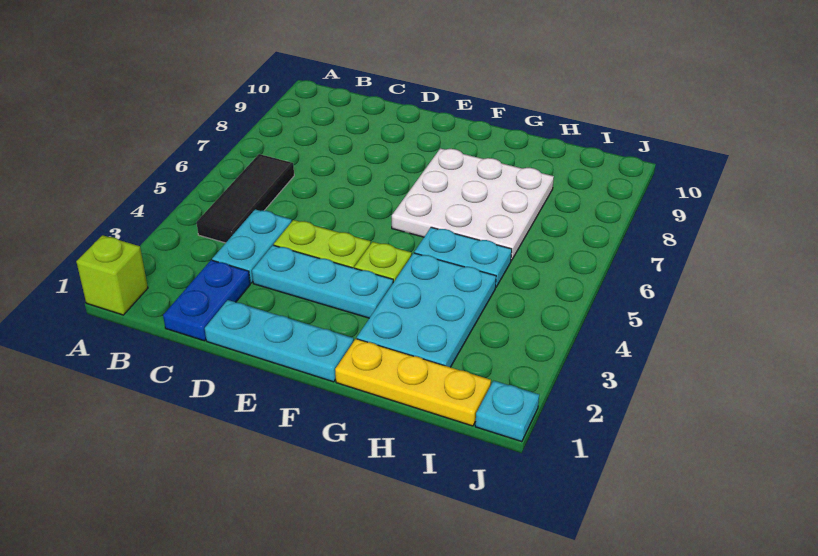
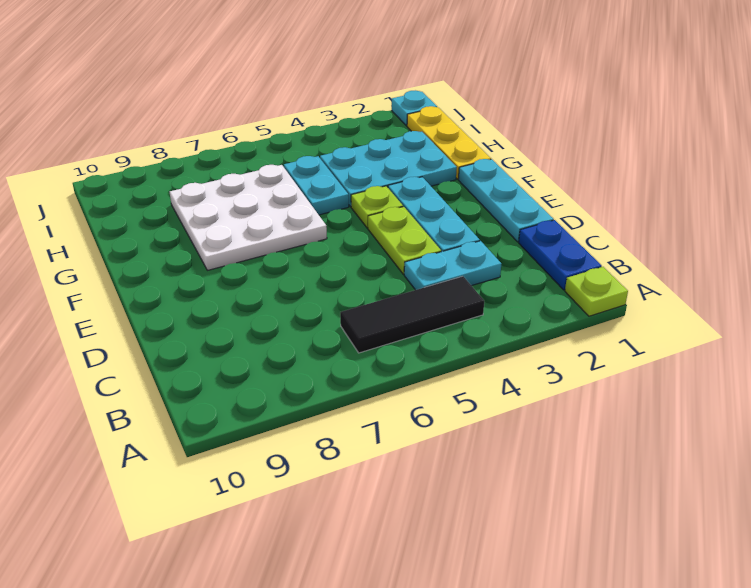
lime brick A1 level 1 -> lime plate A1 level 1
blue plate C1:C2 level 1 -> blue plate B1:C1 level 1

